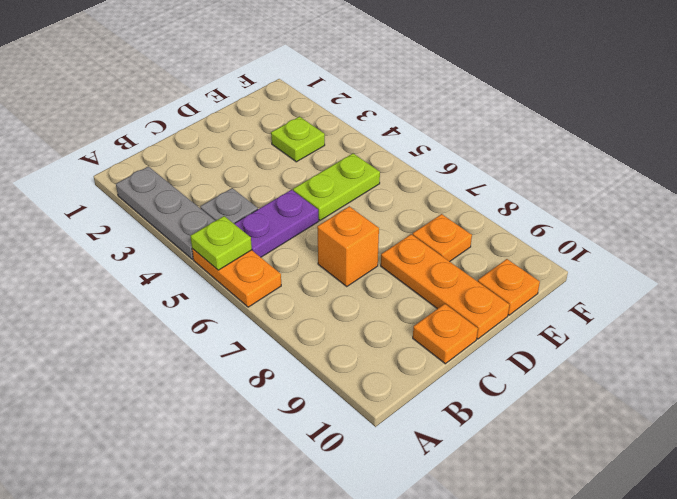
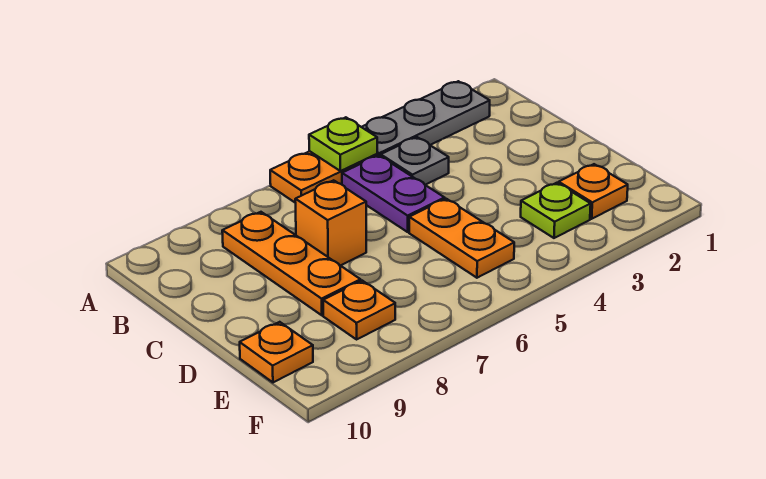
orange plate C10 level 1 -> orange plate E2 level 1
lime plate D5:E5 level 1 -> orange plate D5:E5 level 1
orange plate D8:D10 level 1 -> orange plate B8:D8 level 1

